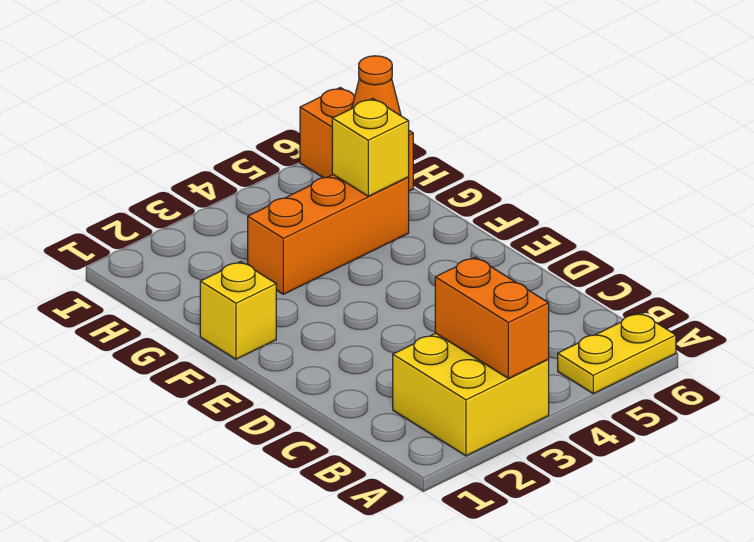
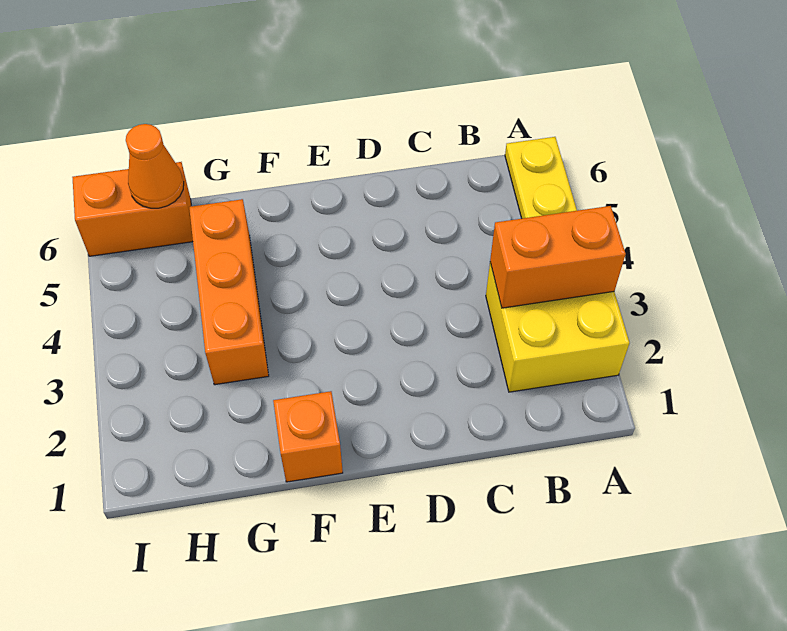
yellow brick F1 level 1 -> orange brick F1 level 1
yellow brick G5 level 2 -> none

